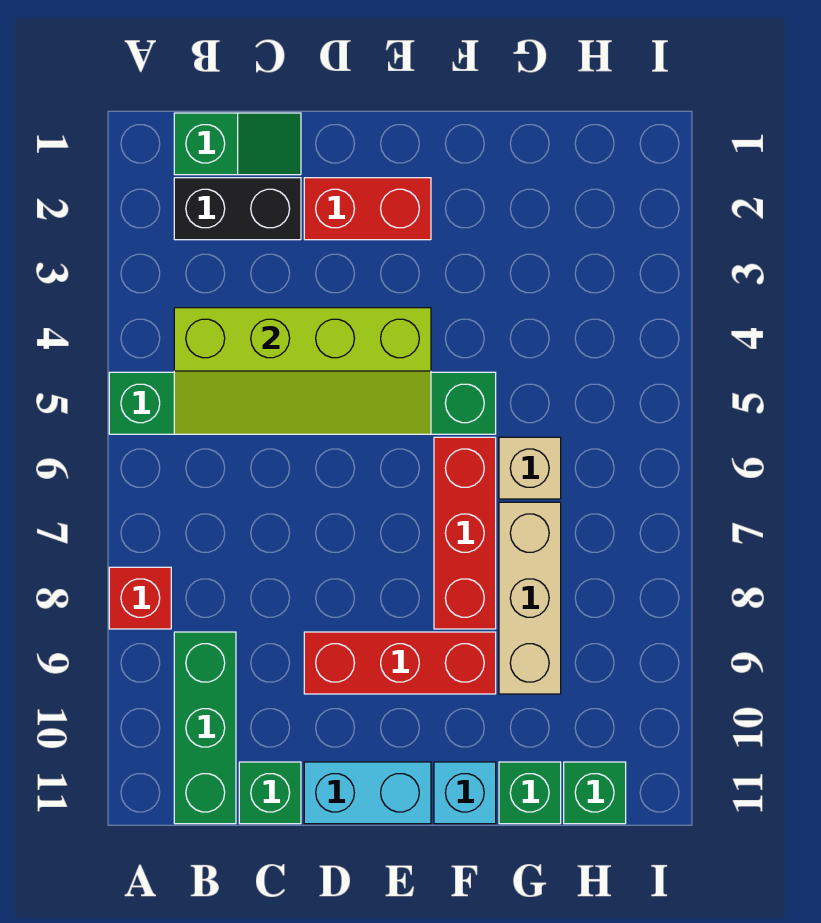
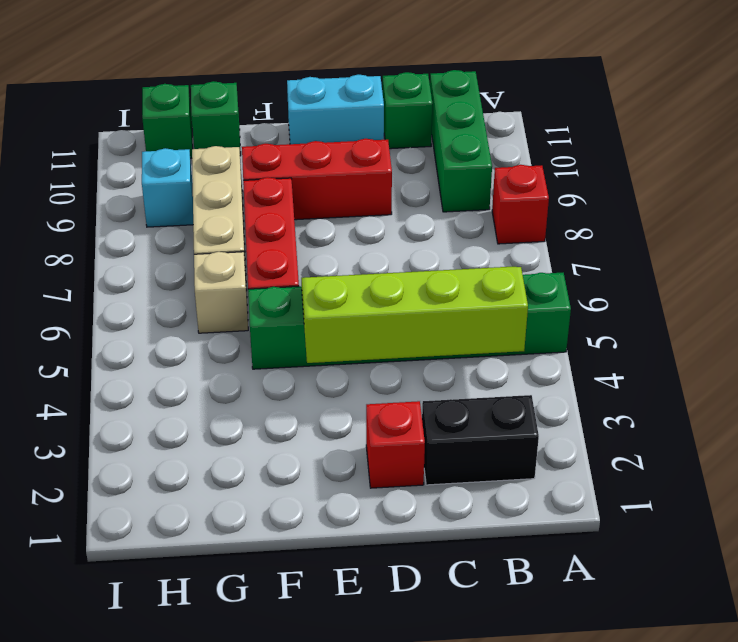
green slope B1:C1 level 1 top B -> none
red brick D2:E2 level 1 -> red brick D2 level 1
cyan brick F11 level 1 -> cyan brick H9 level 1

